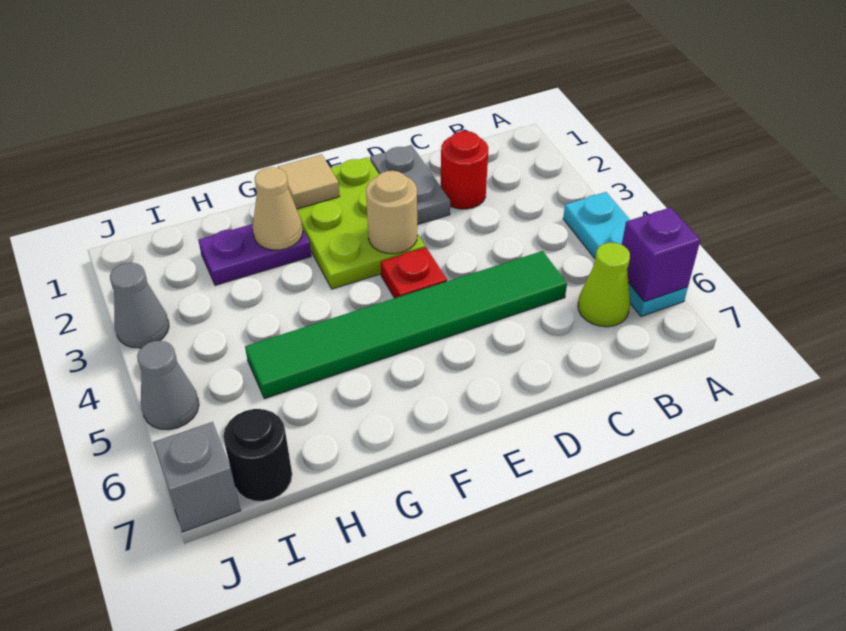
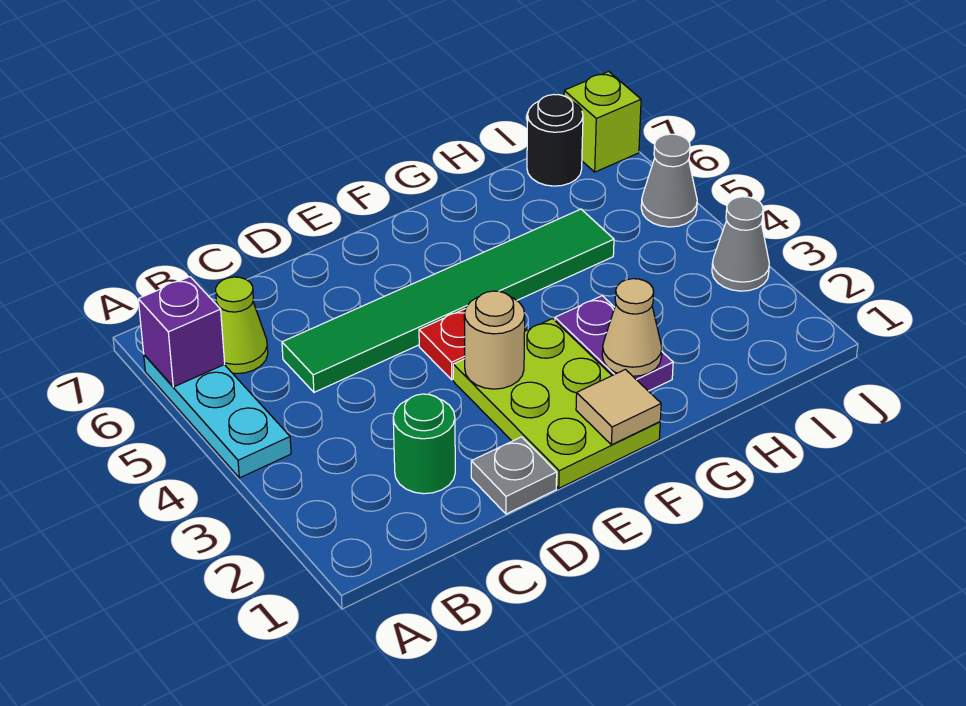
red round brick C2 level 1 -> green round brick C2 level 1
grey plate D1:D2 level 1 -> grey plate D1 level 1
purple plate G2:H2 level 1 -> purple plate G2:G3 level 1
grey brick J7 level 1 -> lime brick J7 level 1

